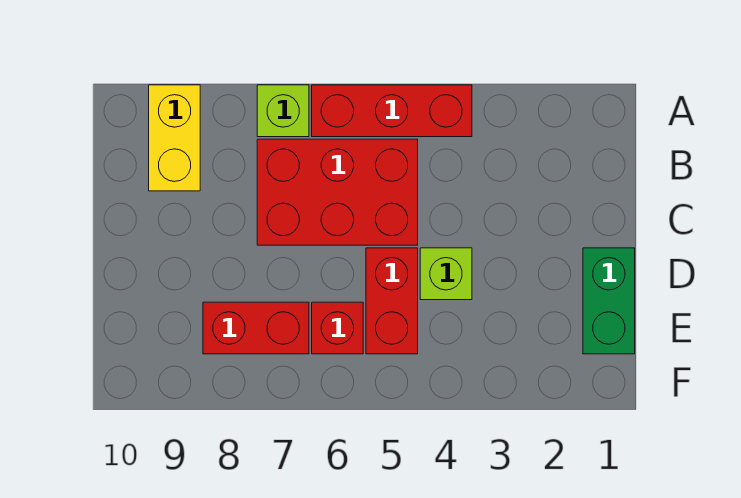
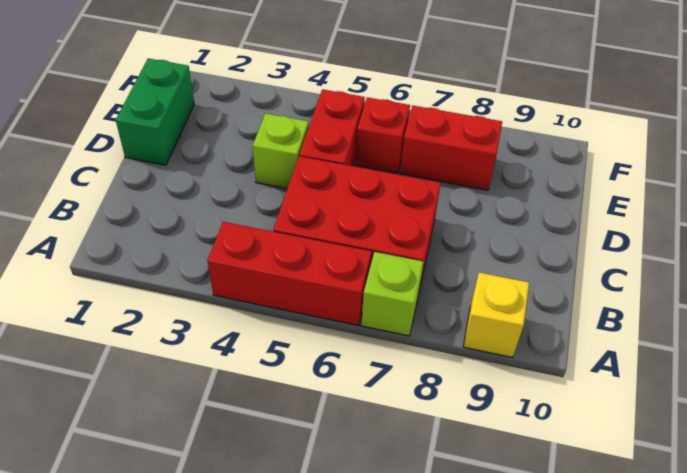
yellow brick A9:B9 level 1 -> yellow brick A9 level 1

